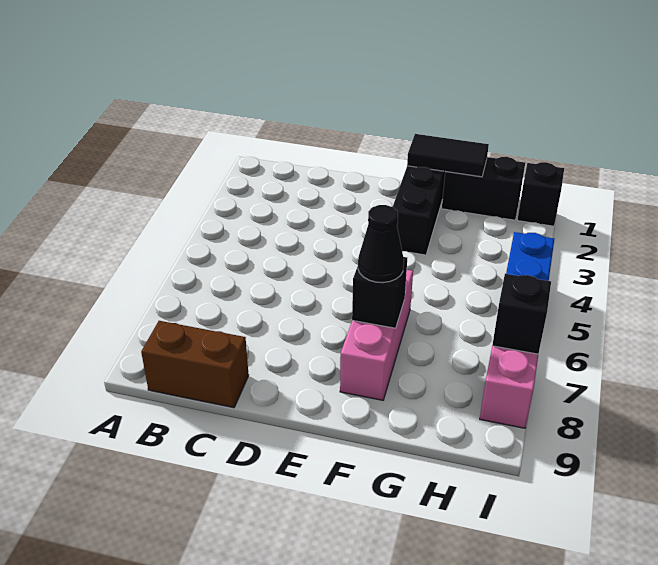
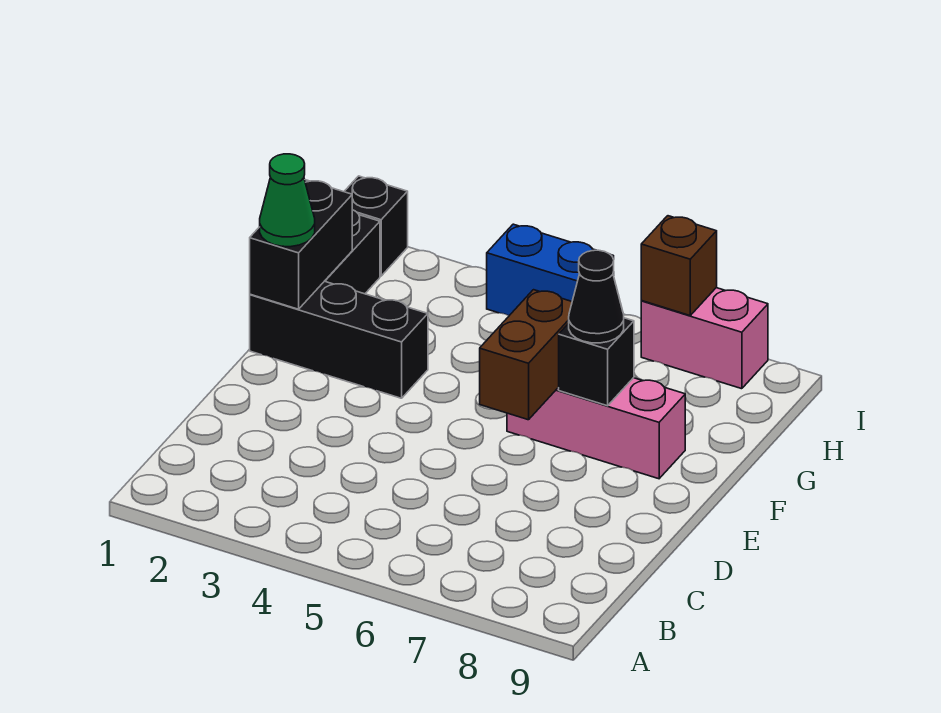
brown brick B9:C9 level 1 -> brown brick E6:F6 level 2
black tile F1:G1 level 2 -> black brick F1:G1 level 2
none -> green cone F1 level 3
black brick I7 level 2 -> brown brick I7 level 2

